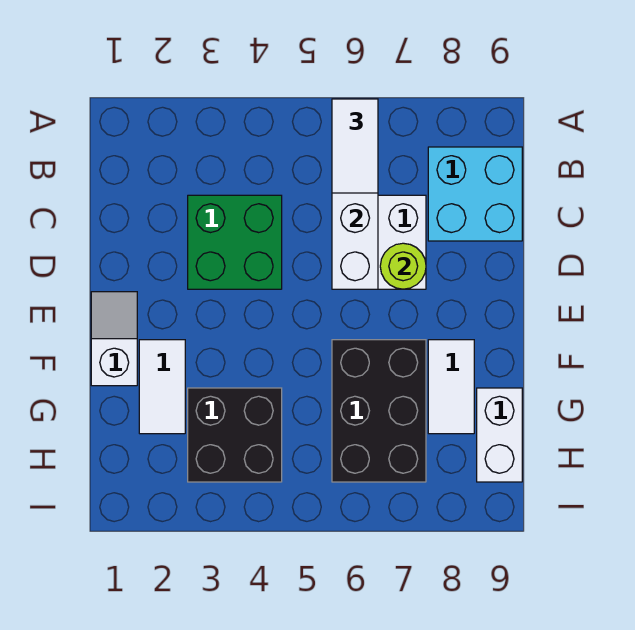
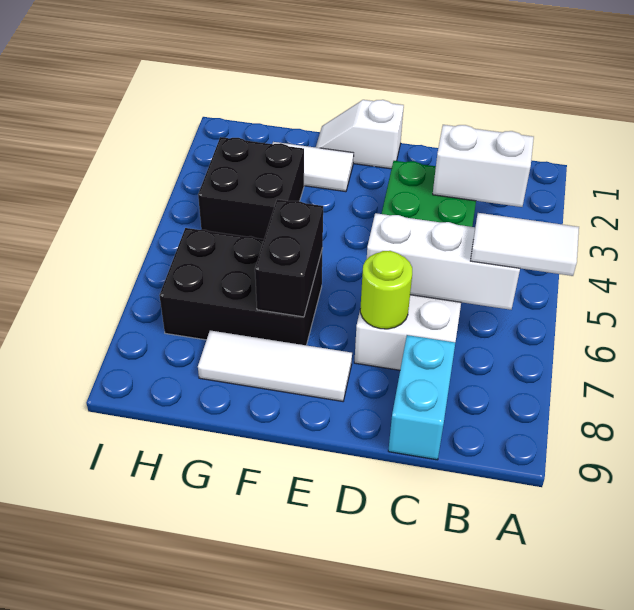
cyan brick B8:C9 level 1 -> cyan brick C8:C9 level 1
white slope E1:F1 level 1 top F -> white slope E1:F1 level 1 top E
none -> black brick F6:F7 level 2
white tile F8:G8 level 1 -> white tile E8:G8 level 1
white brick G9:H9 level 1 -> white brick B3:C3 level 2

